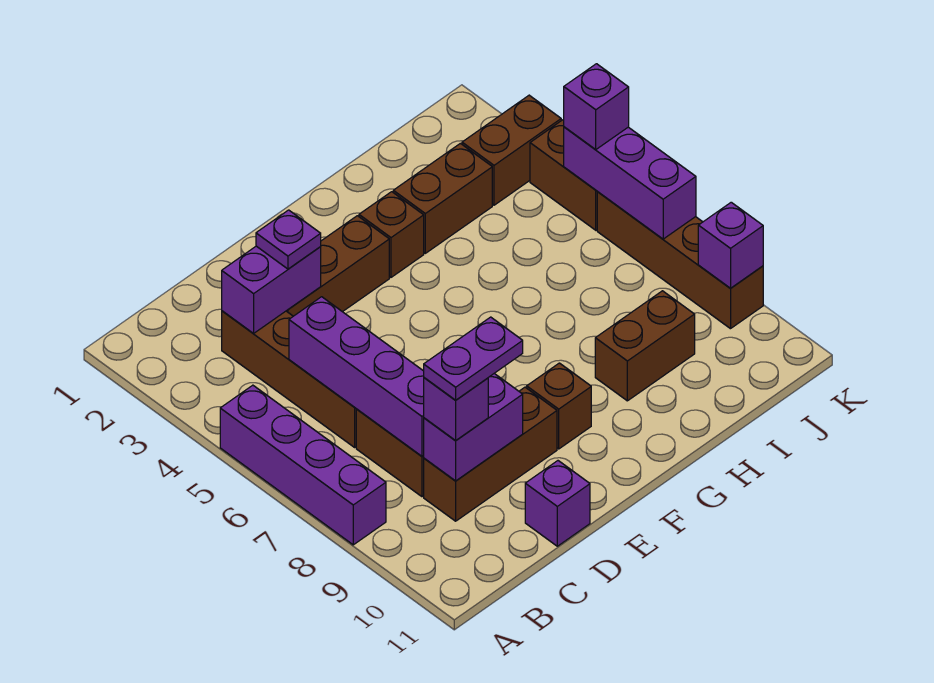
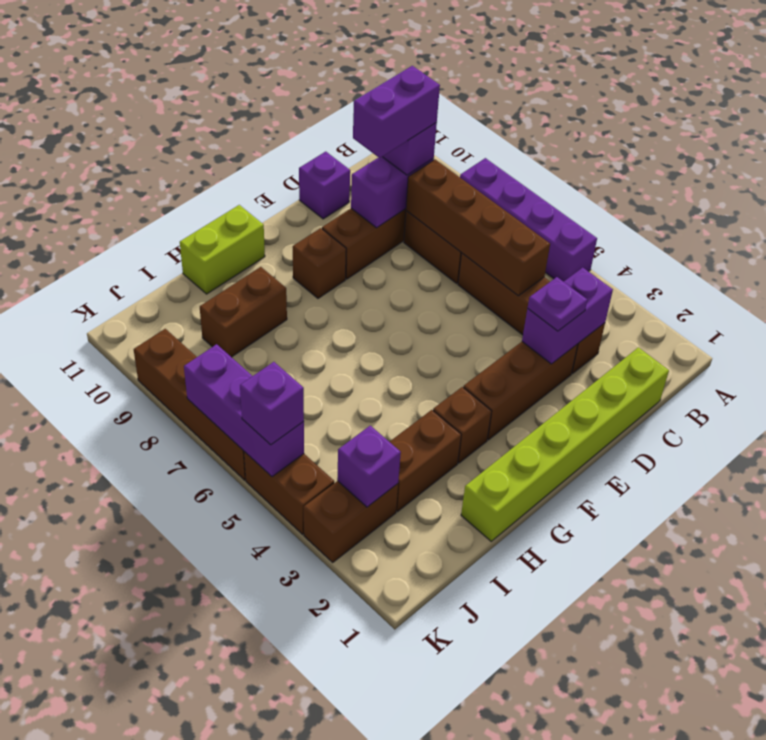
none -> lime brick C1:H1 level 1
purple brick C5:C8 level 2 -> brown brick C5:C8 level 2
purple plate C9:D9 level 4 -> purple brick C9:D9 level 4
none -> lime brick G11:H11 level 1
purple brick K9 level 2 -> purple brick J3 level 2

